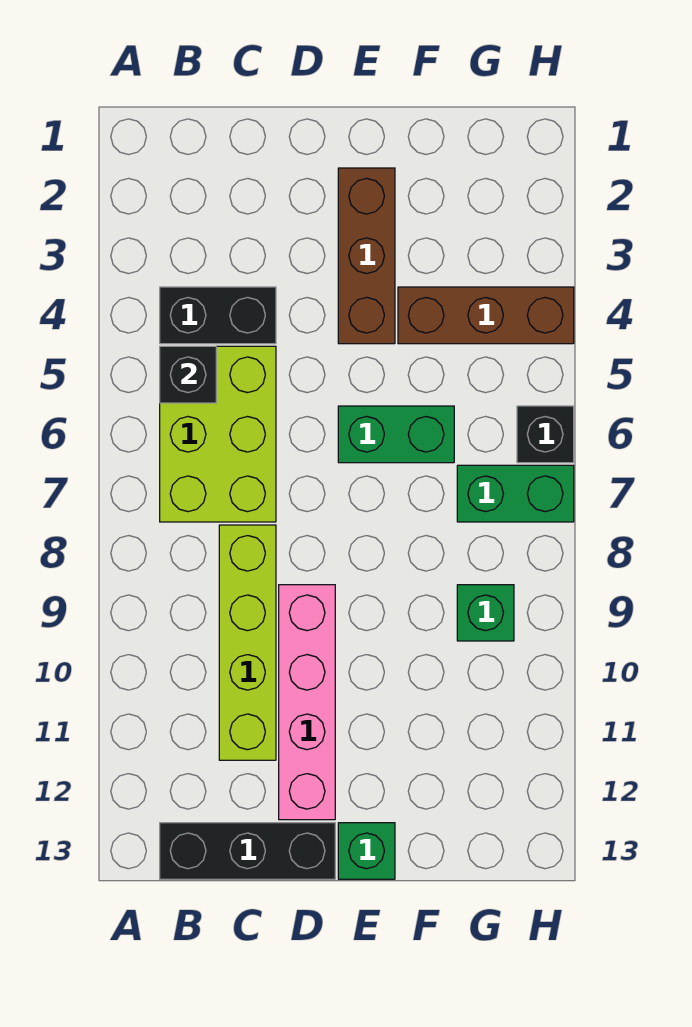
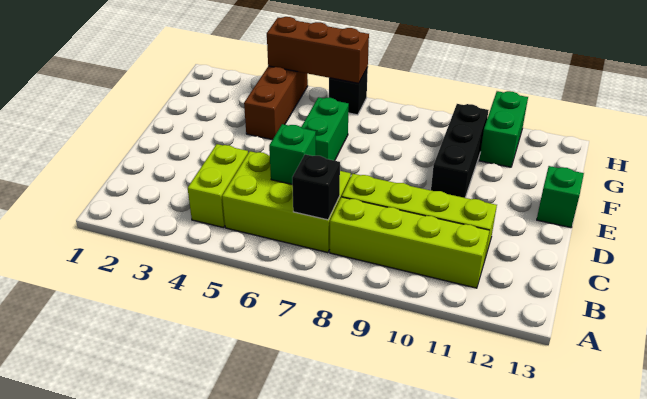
black brick B4:C4 level 1 -> lime brick B4:C4 level 1
black brick B5 level 2 -> black brick B7 level 2
none -> lime brick B8:B11 level 1
black brick B13:D13 level 1 -> black brick E10:G10 level 1
pink brick D9:D12 level 1 -> none
brown brick E2:E4 level 1 -> brown brick H4:H6 level 2
green brick G7:H7 level 1 -> green brick G11:H11 level 1
green brick G9 level 1 -> green brick C6 level 2

